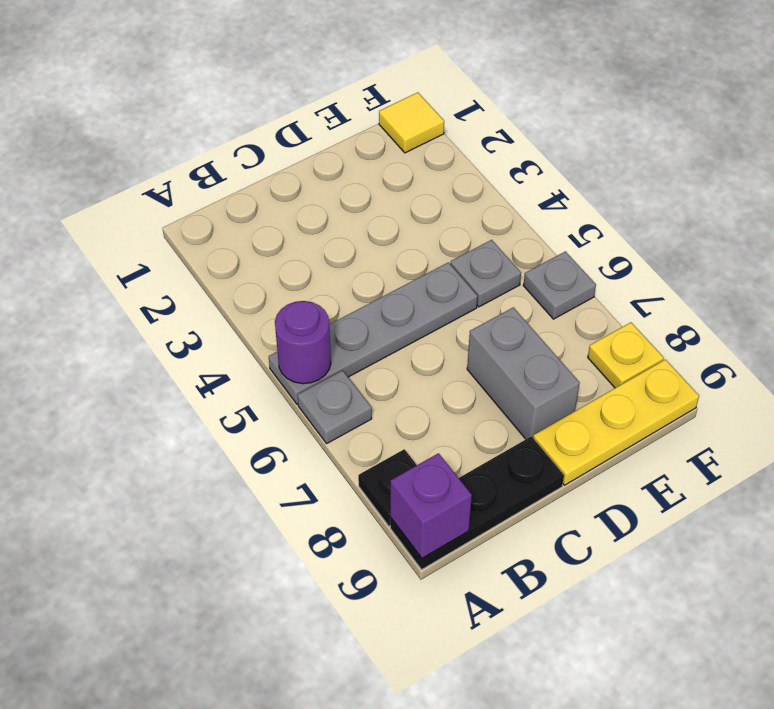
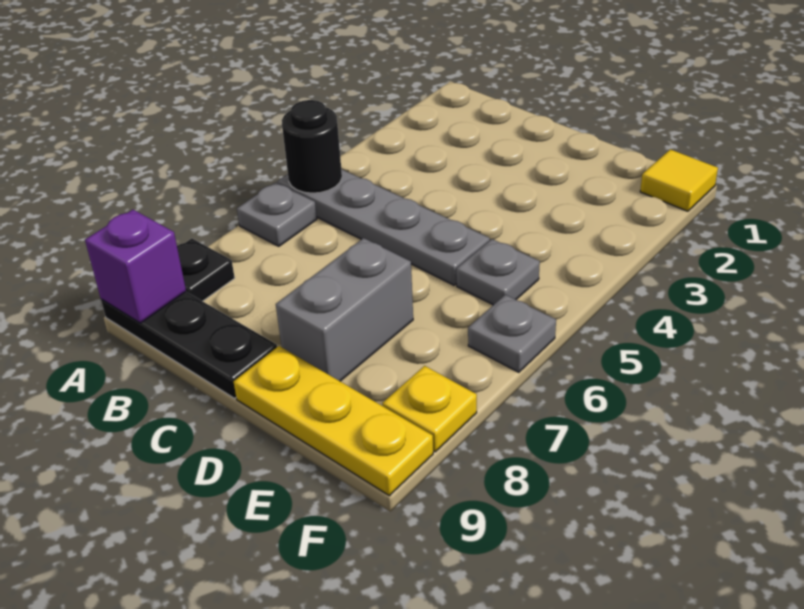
purple round brick A5 level 2 -> black round brick A5 level 2

